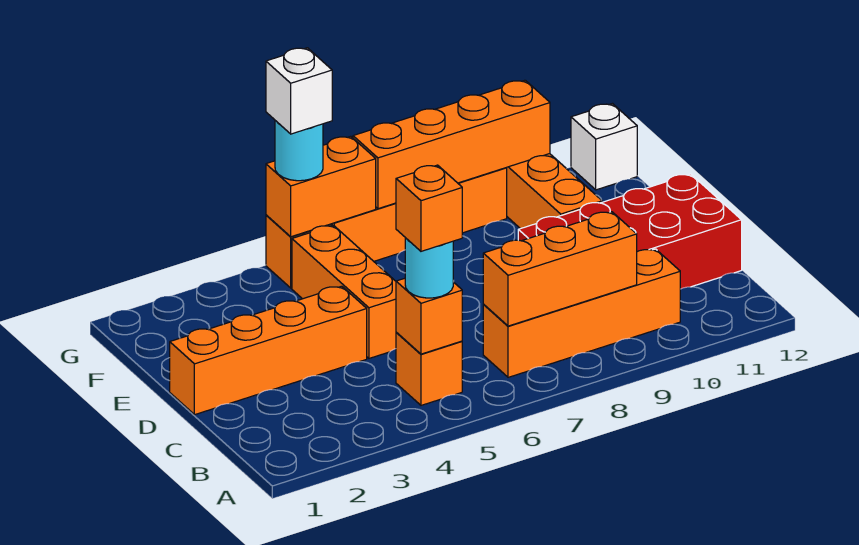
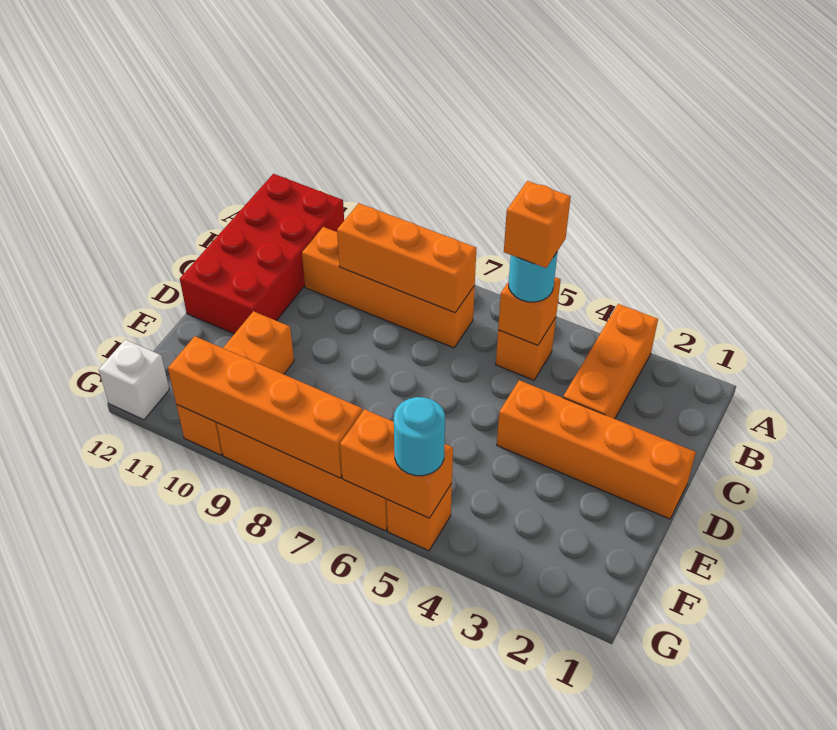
red brick C9:D12 level 1 -> red brick A11:D12 level 1
orange brick D5:F5 level 1 -> orange brick A3:C3 level 1
white brick G5 level 4 -> none

